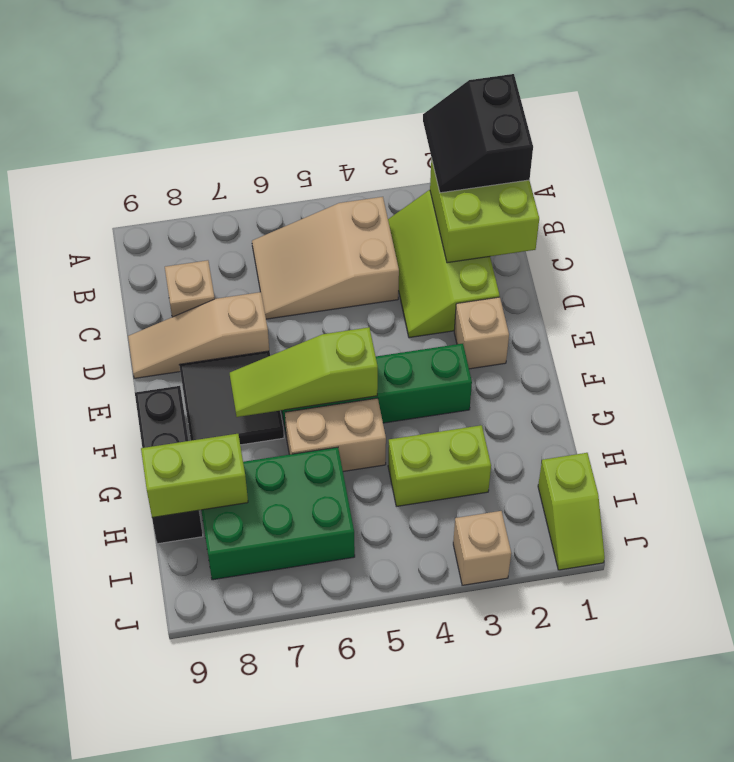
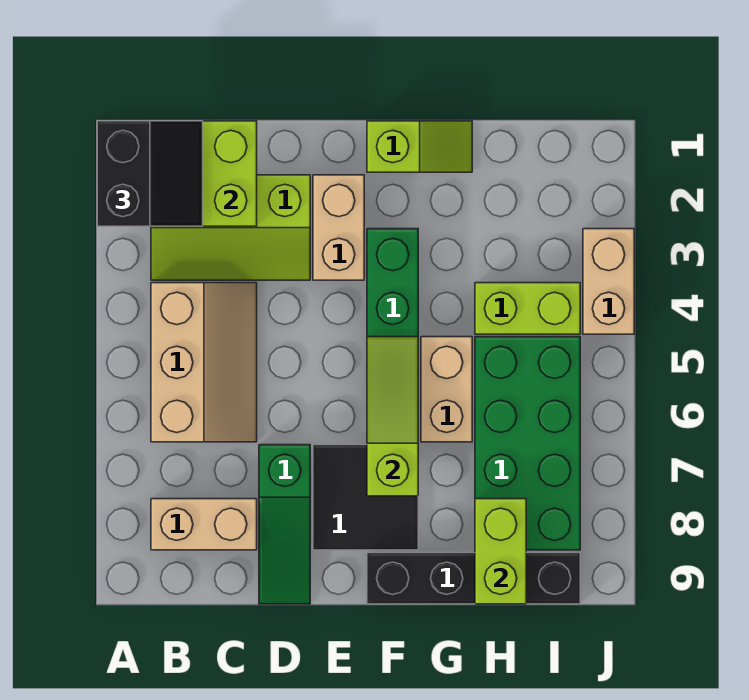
black slope A1:B2 level 3 top 1 -> black slope A1:B2 level 3 top A
tan slope B4:C6 level 1 top 4 -> tan slope B4:C6 level 1 top B
tan brick C8 level 1 -> tan brick B8:C8 level 1
tan slope D7:D9 level 1 top 7 -> green slope D7:D9 level 1 top 7
tan brick E2 level 1 -> tan brick E2:E3 level 1
lime slope F5:F7 level 2 top 5 -> lime slope F5:F7 level 2 top 7
black brick F9:H9 level 1 -> black brick F9:I9 level 1
lime brick H3:H4 level 1 -> lime brick H4:I4 level 1
green brick H6:I8 level 1 -> green brick H5:I8 level 1
lime slope I1:J1 level 1 top I -> lime slope F1:G1 level 1 top F
tan brick J3 level 1 -> tan brick J3:J4 level 1

